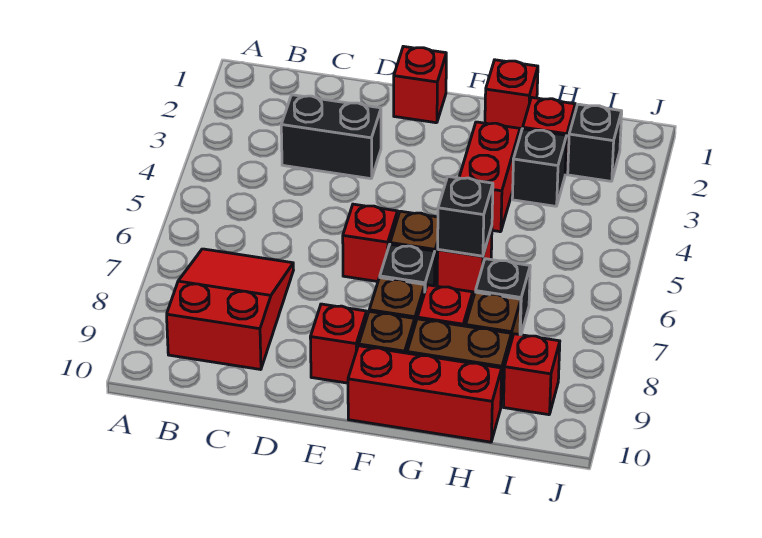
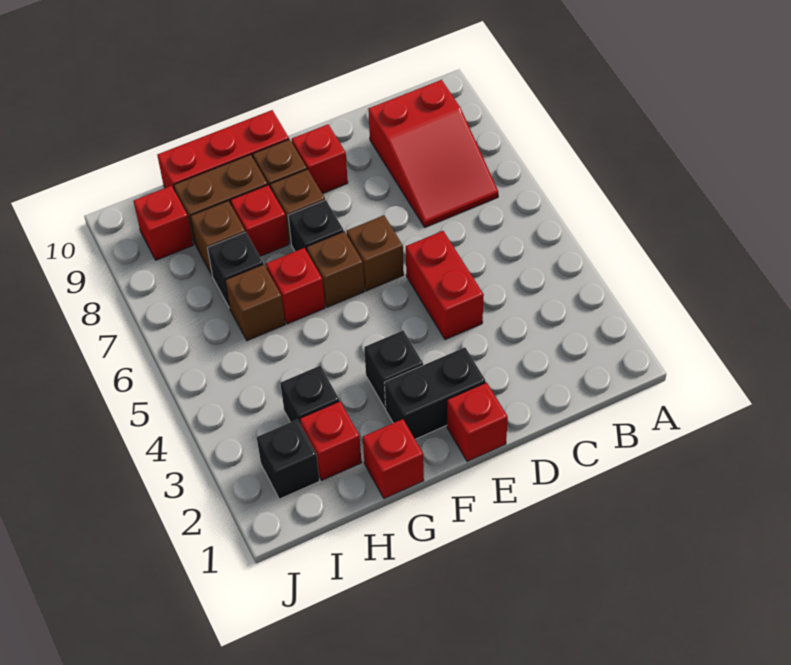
black brick C3:D3 level 1 -> black brick E2:F2 level 1
red brick E6 level 1 -> brown brick E6 level 1
red brick G3:G4 level 1 -> red brick D4:D5 level 1
black brick G6 level 2 -> black brick F3 level 1
none -> brown brick H6 level 1

